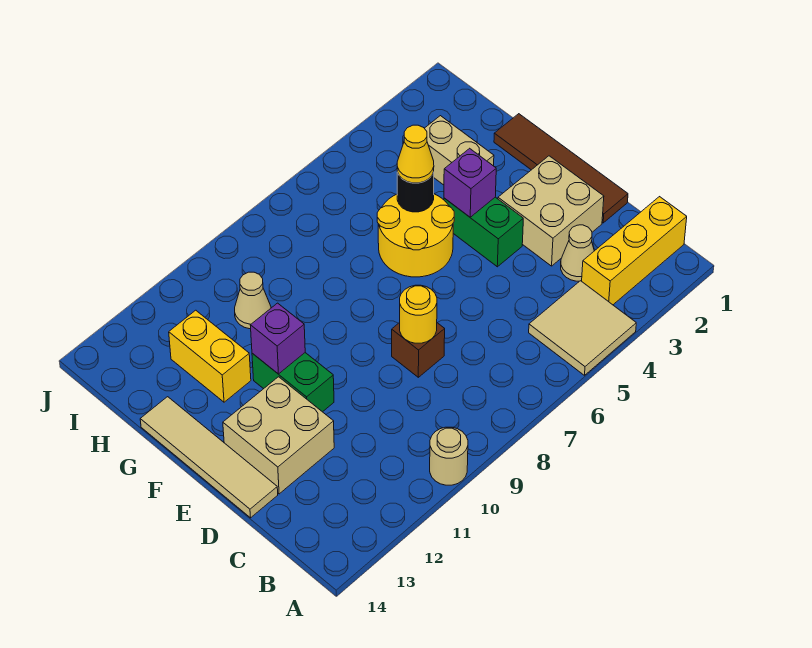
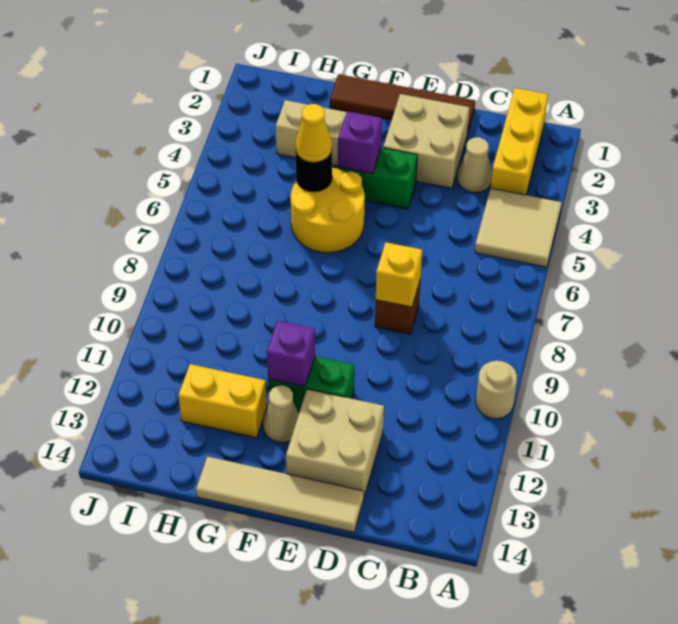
yellow round brick D8 level 2 -> yellow brick D8 level 2
tan cone H10 level 1 -> tan cone F12 level 1

